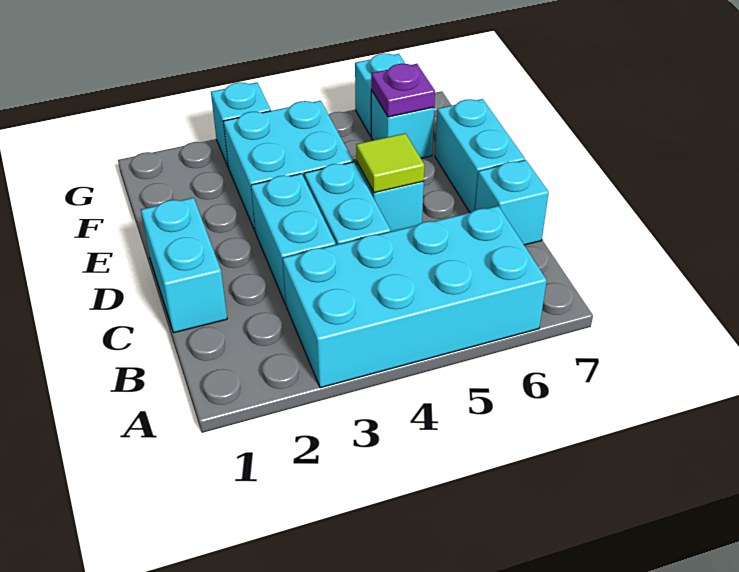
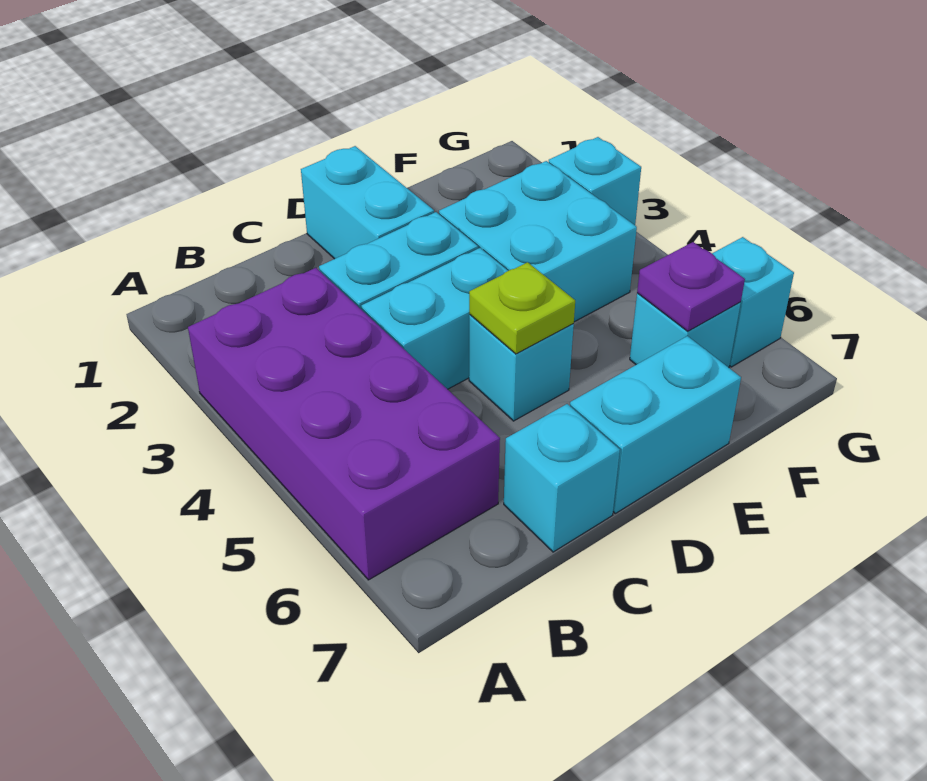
cyan brick A3:B6 level 1 -> purple brick A3:B6 level 1
cyan brick C1:D1 level 1 -> cyan brick D1:D2 level 1
lime tile D5 level 2 -> lime plate D5 level 2

